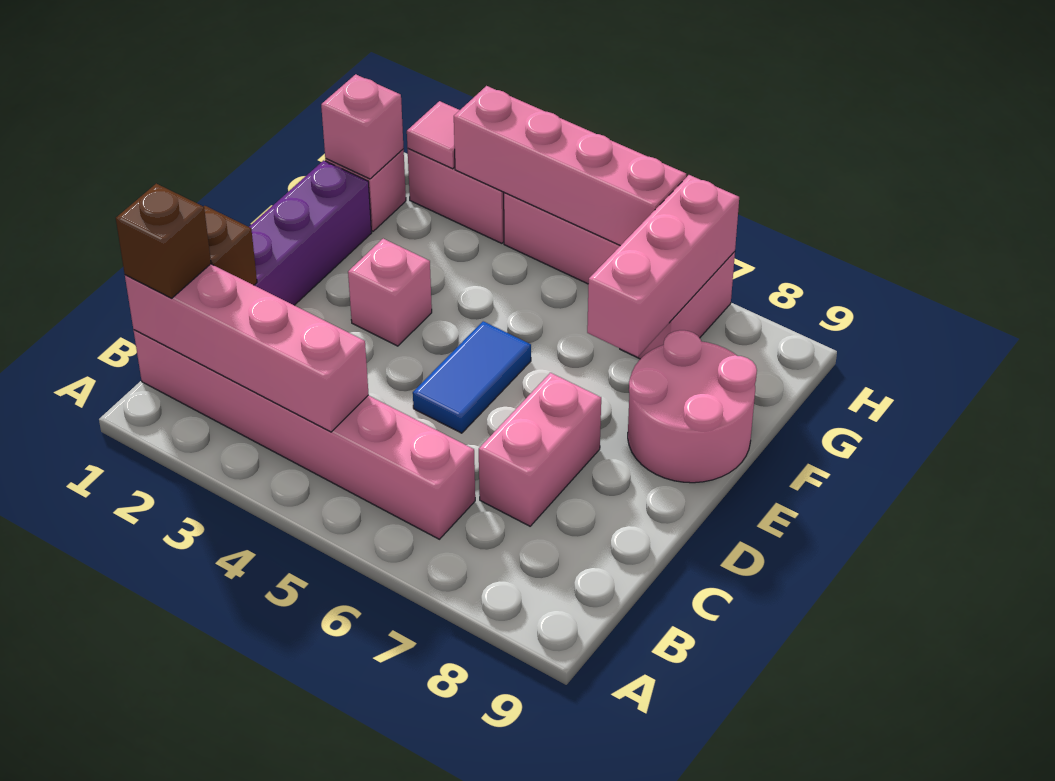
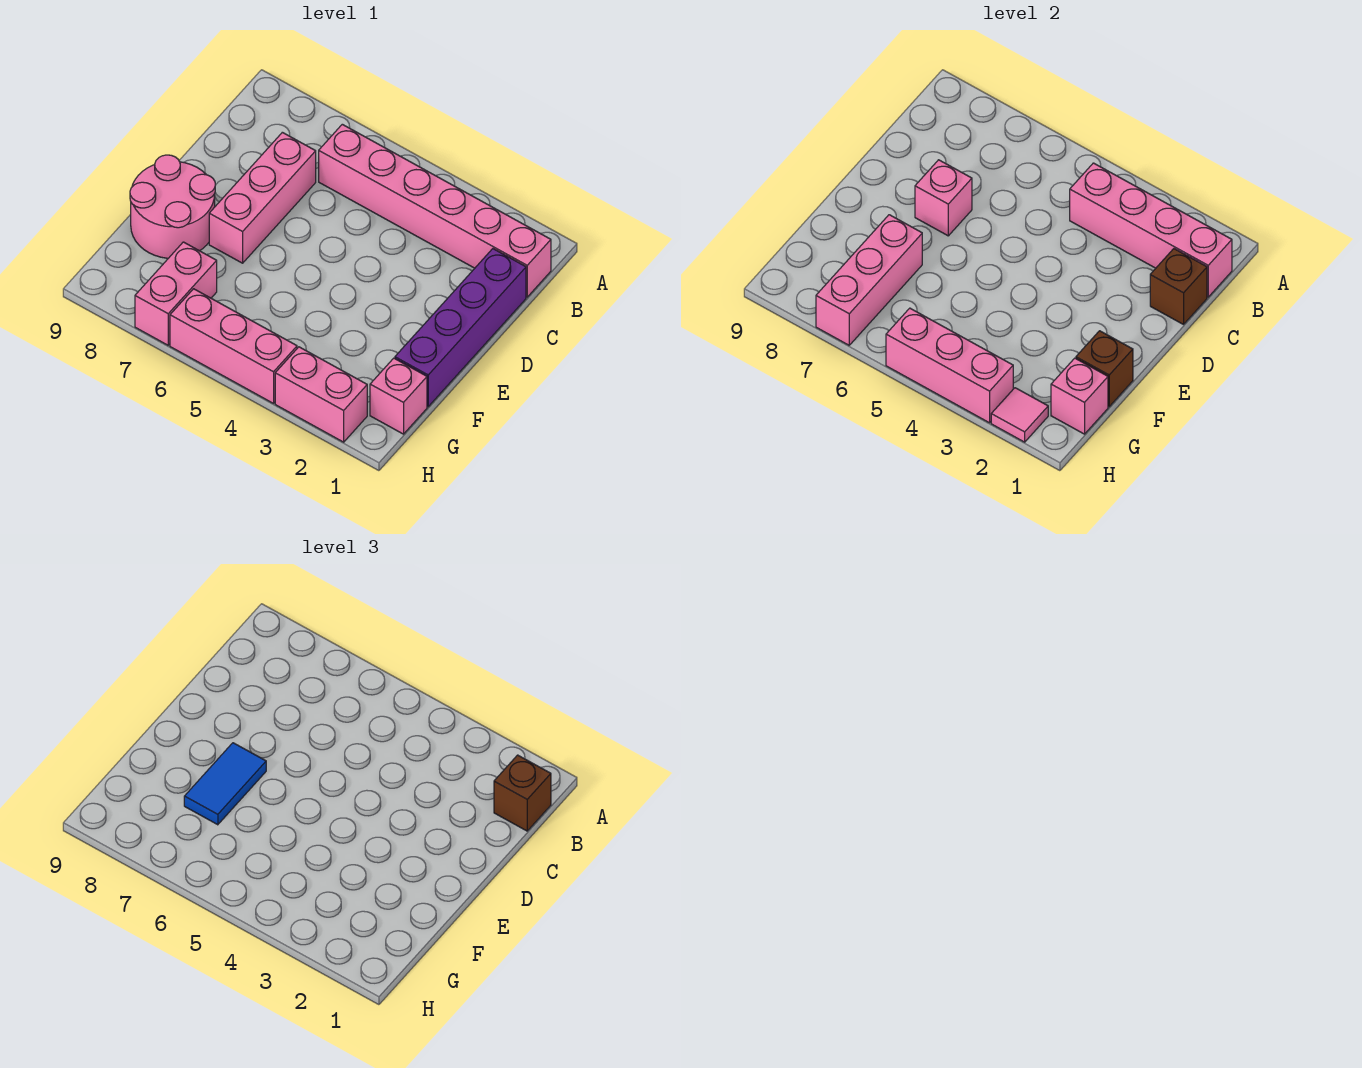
pink brick C7:D7 level 1 -> pink brick C7:E7 level 1
blue tile D5:E5 level 1 -> blue tile E7:F7 level 3
pink brick E3 level 1 -> pink brick D7 level 2
none -> brown brick F1 level 2
pink brick H3:H6 level 2 -> pink brick H3:H5 level 2

